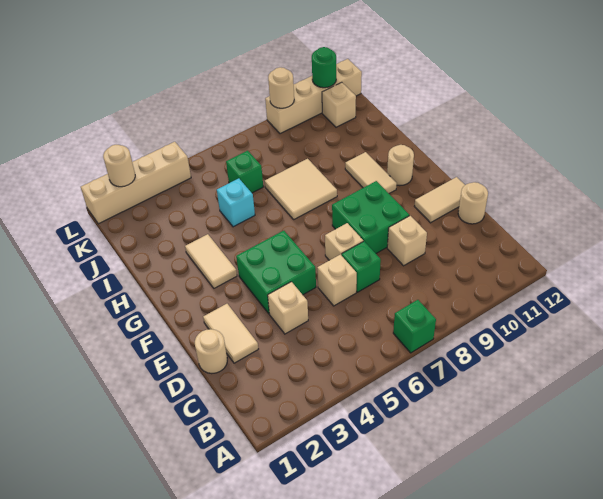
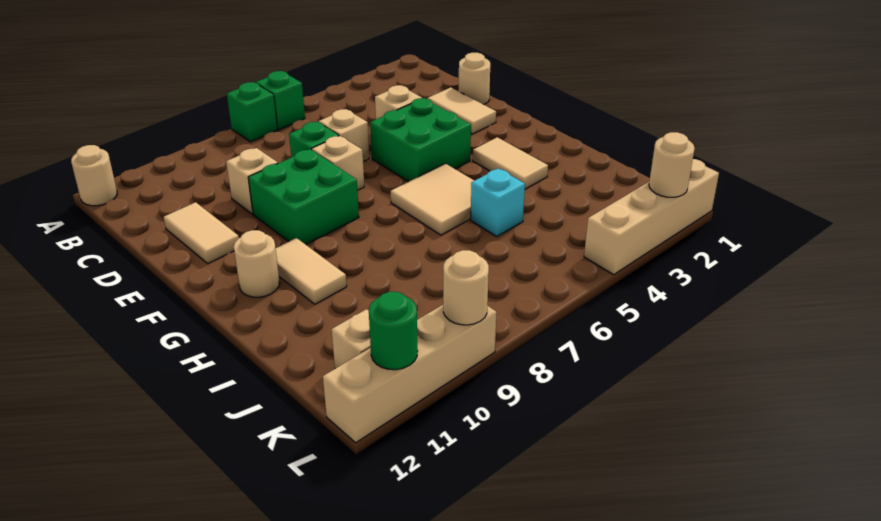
tan round brick D12 level 1 -> tan round brick A12 level 1
tan tile E11:E12 level 1 -> tan tile D11:E11 level 1
tan tile H7:I8 level 1 -> tan tile G5:H6 level 1
green brick J6 level 1 -> green brick A6 level 1

